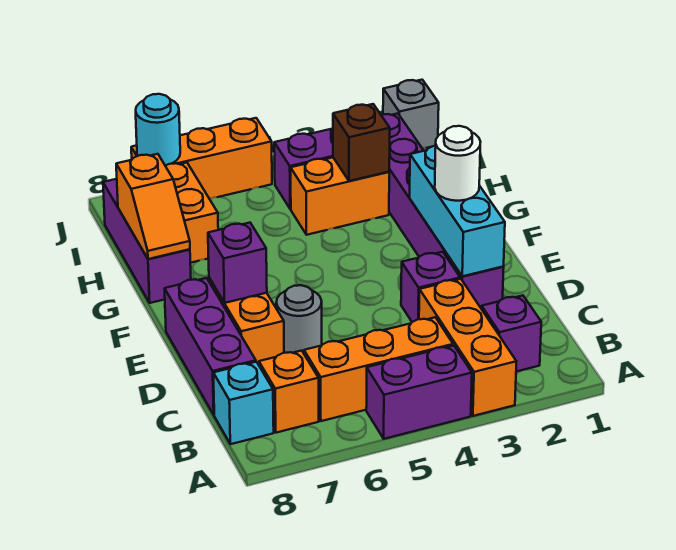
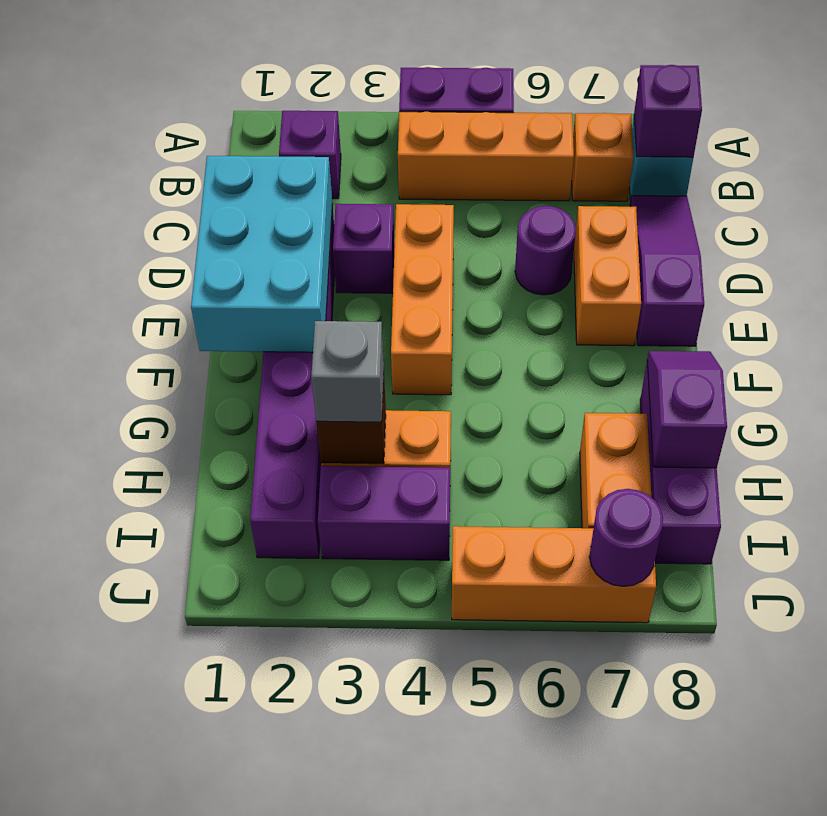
orange brick A3:C3 level 1 -> orange brick D4:F4 level 1
purple brick C8:E8 level 1 -> purple slope C8:E8 level 1 top E
cyan brick D2:F2 level 2 -> cyan brick D1:F2 level 2
grey round brick D6 level 1 -> purple round brick D6 level 1
white round brick E2 level 3 -> none
purple brick E7 level 2 -> purple brick B8 level 2
orange slope G8:H8 level 2 top H -> purple slope G8:H8 level 2 top H
grey brick J1 level 1 -> grey brick H3 level 3
cyan round brick J7 level 2 -> purple round brick J7 level 2

